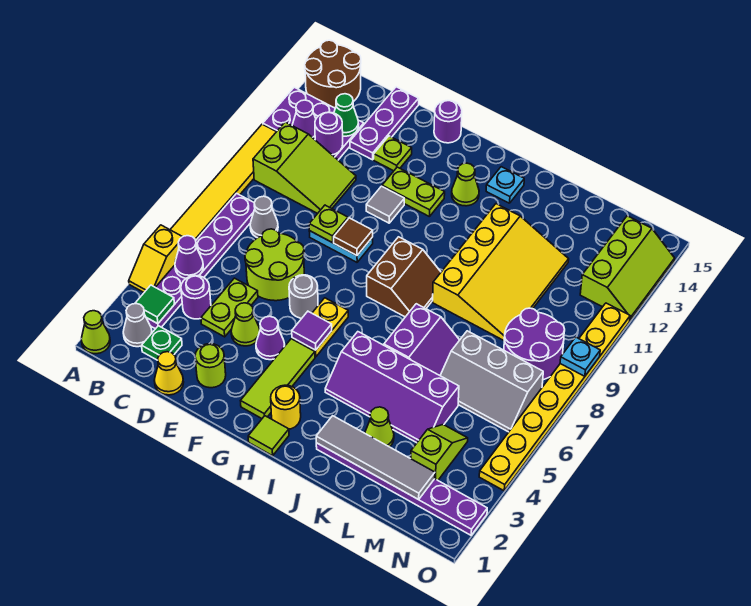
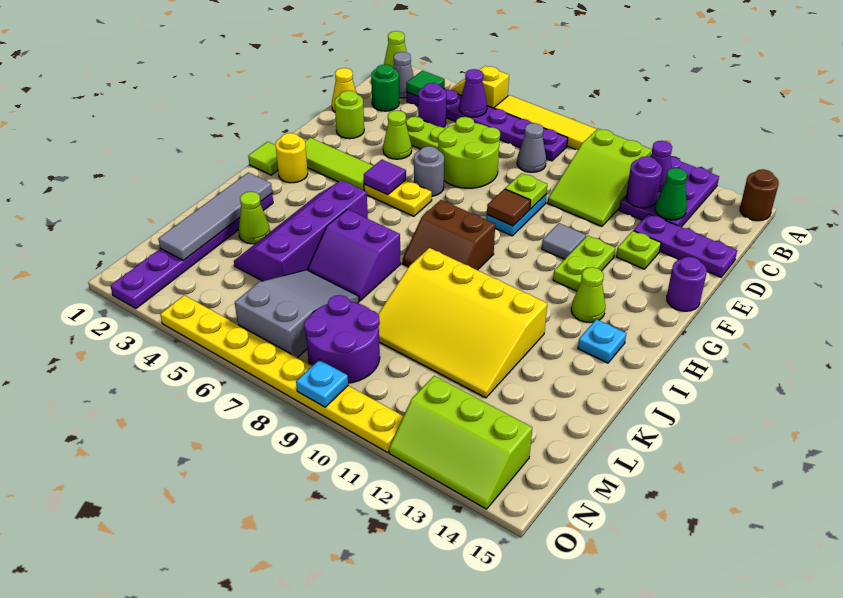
brown round brick A14:B15 level 1 -> brown round brick A15 level 1
green plate C2 level 1 -> green round brick C2 level 1
purple cone F4 level 1 -> none
grey slope L6:N7 level 1 top 7 -> grey slope L6:N7 level 1 top N
lime slope M3:M4 level 1 top 3 -> none

